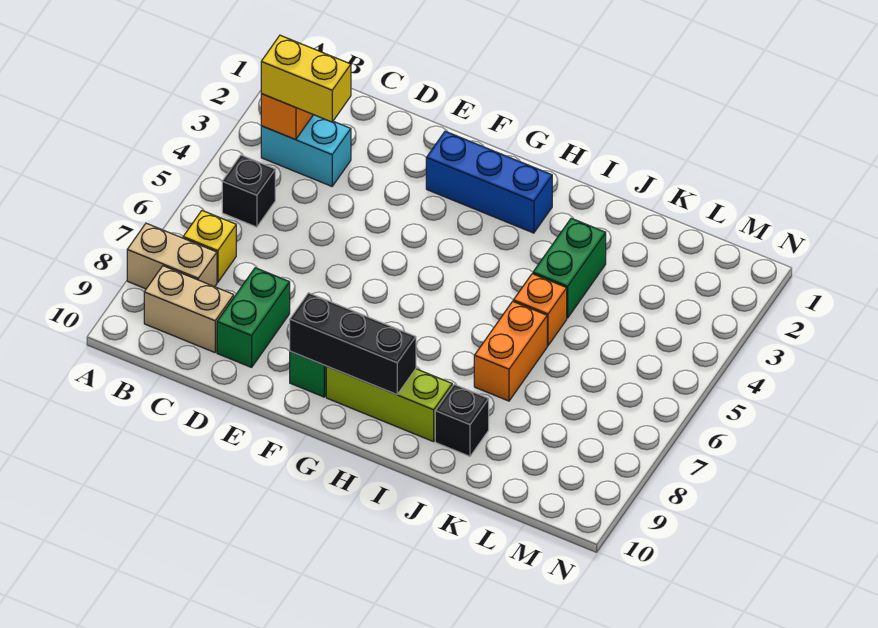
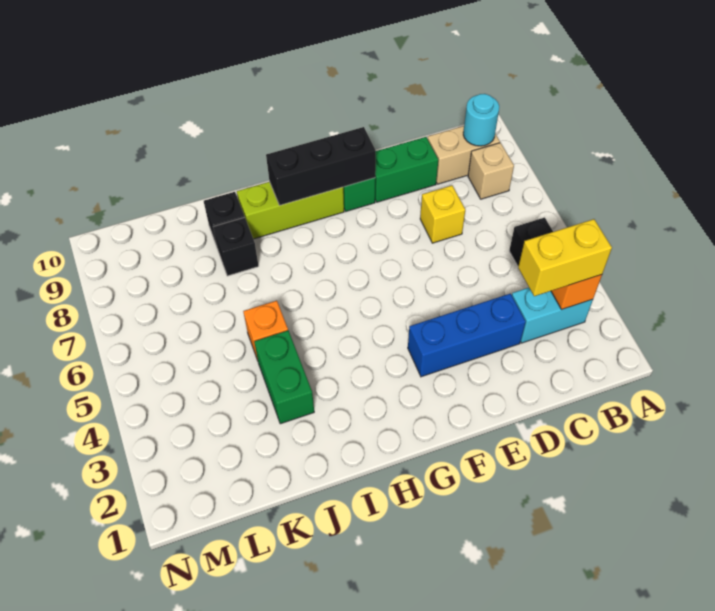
tan brick A8:B8 level 1 -> tan brick B8 level 1
yellow brick B7 level 1 -> yellow brick D7 level 1
none -> cyan round brick B9 level 2
green brick D8:D9 level 1 -> green brick D9:E9 level 1
blue brick F2:H2 level 1 -> blue brick D3:F3 level 1
orange brick J6:J7 level 1 -> none
none -> black brick J8 level 1

